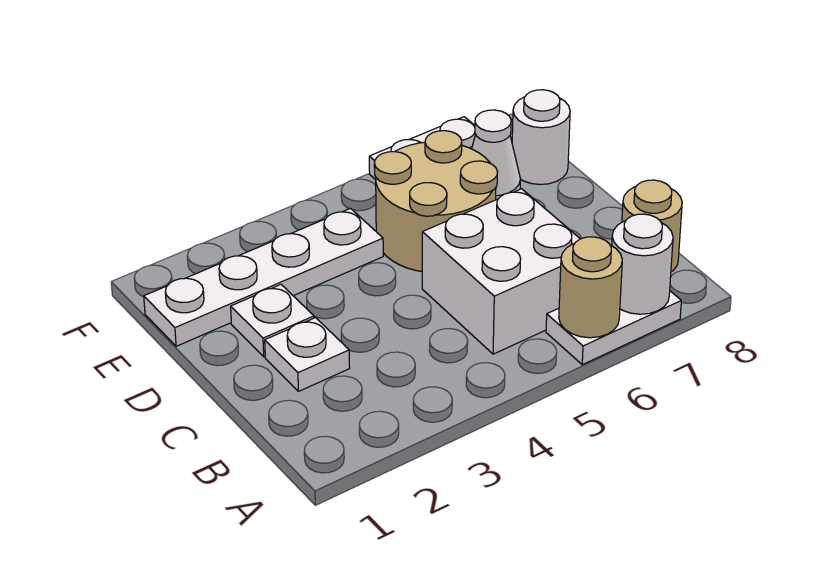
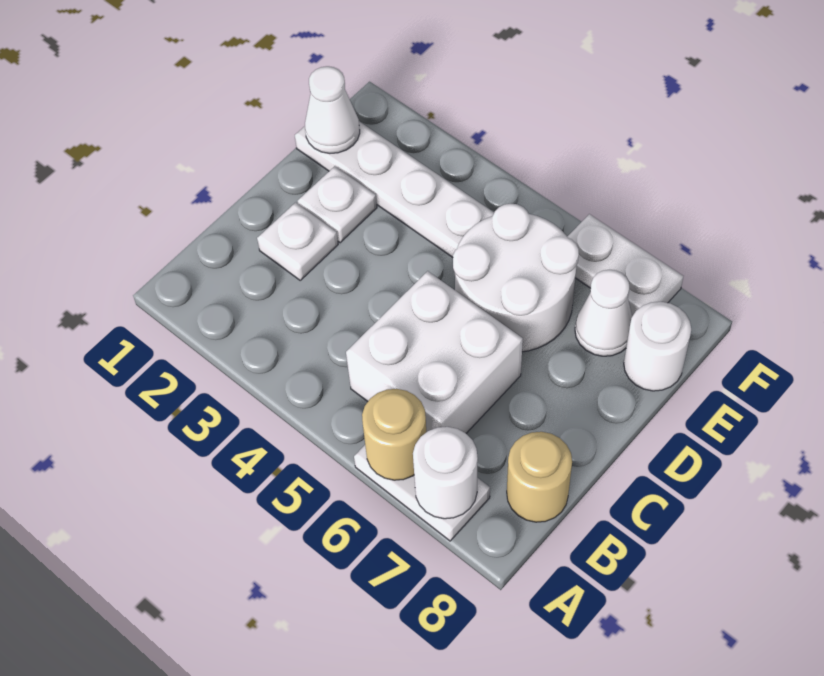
tan round brick D5:E6 level 1 -> white round brick D5:E6 level 1
none -> white cone E1 level 2

